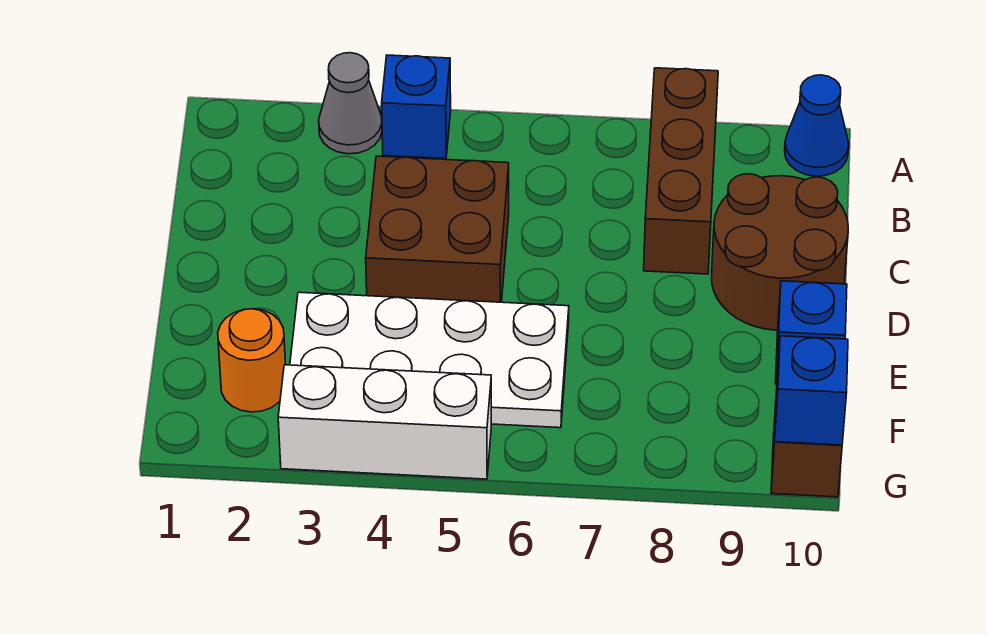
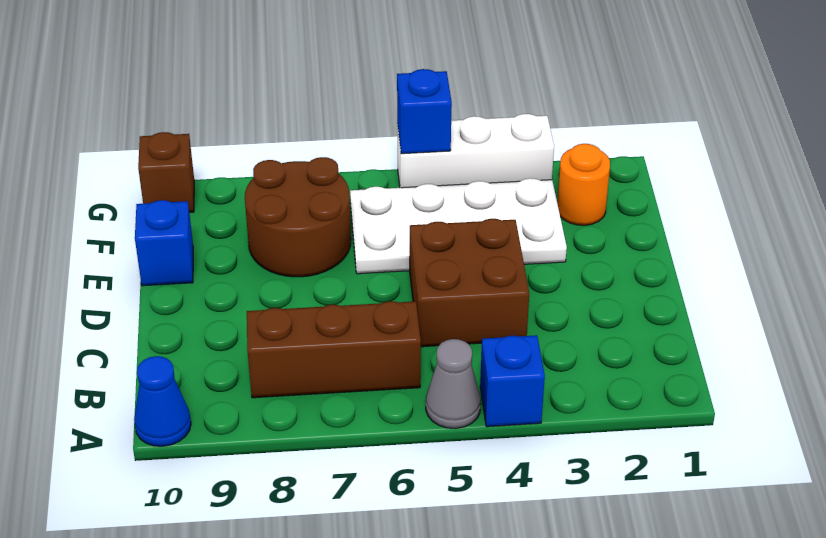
grey cone A3 level 1 -> grey cone A5 level 1
brown brick A8:C8 level 1 -> brown brick B6:B8 level 1
brown round brick C9:D10 level 1 -> brown round brick E7:F8 level 1
blue brick G10 level 2 -> blue brick G5 level 2

